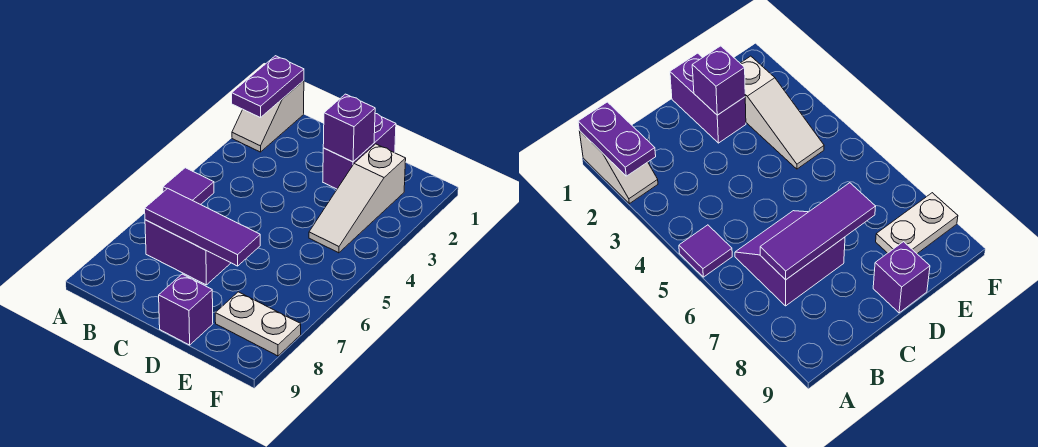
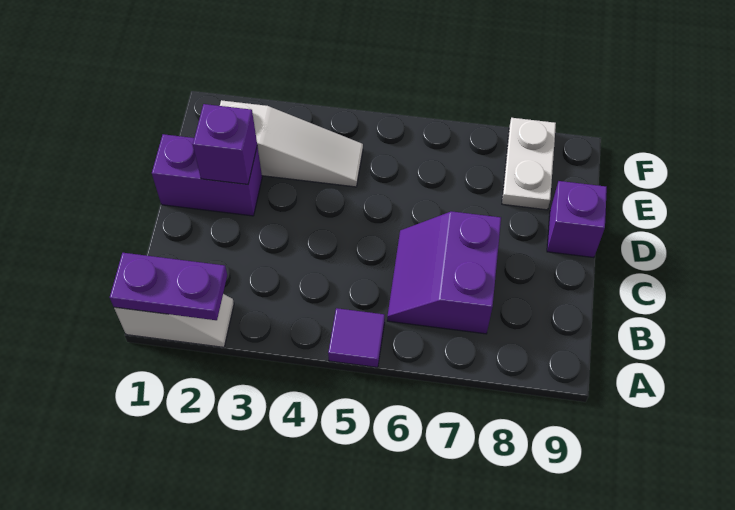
purple tile B7:D7 level 2 -> none

